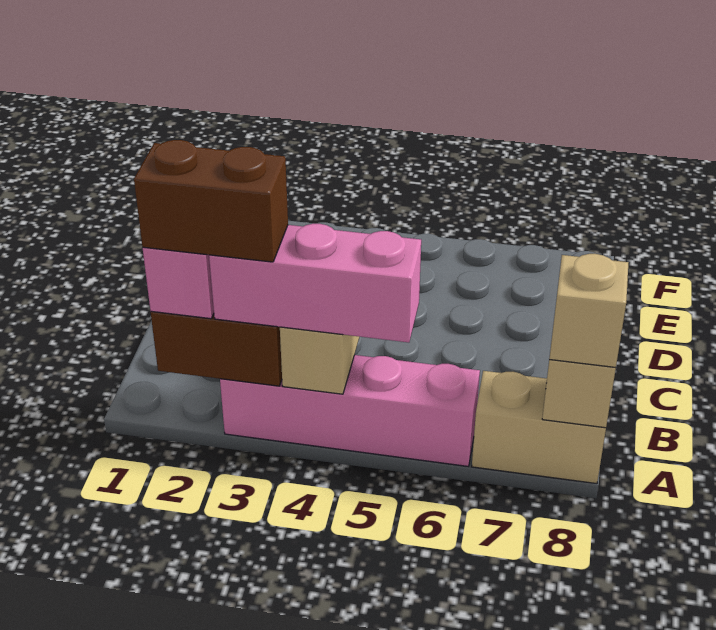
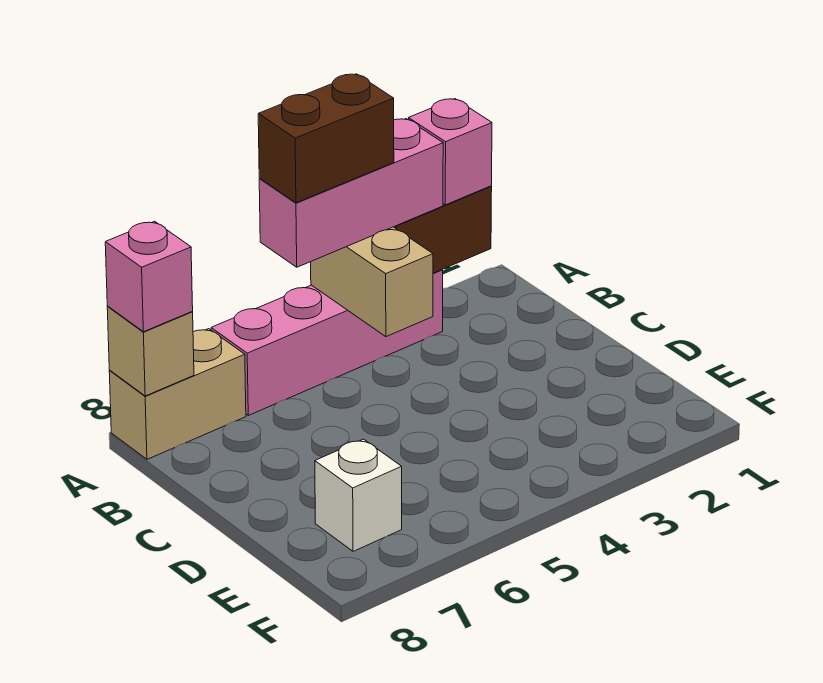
brown brick A2:A3 level 4 -> brown brick A4:A5 level 4
tan brick A8 level 3 -> pink brick A8 level 3
none -> white brick E7 level 1

